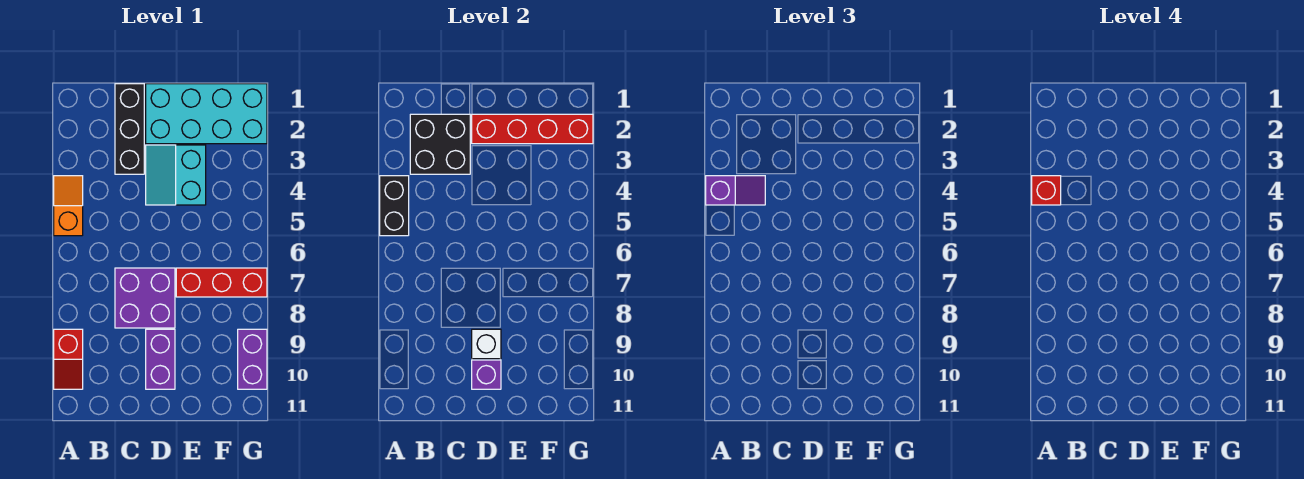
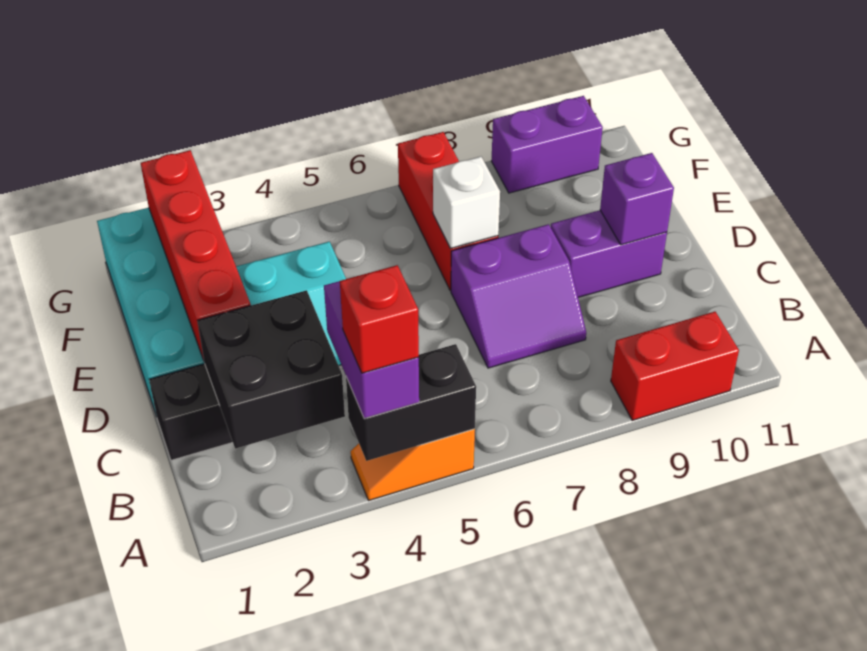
purple slope A4:B4 level 3 top A -> purple brick A4:B4 level 3
red slope A9:A10 level 1 top 9 -> red brick A9:A10 level 1
purple brick C7:D8 level 1 -> purple slope C7:D8 level 1 top D
white brick D9 level 2 -> white brick E7 level 2

